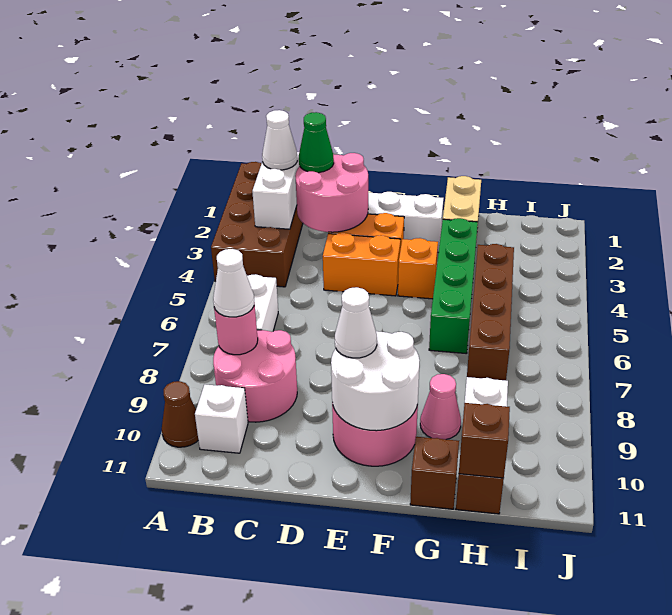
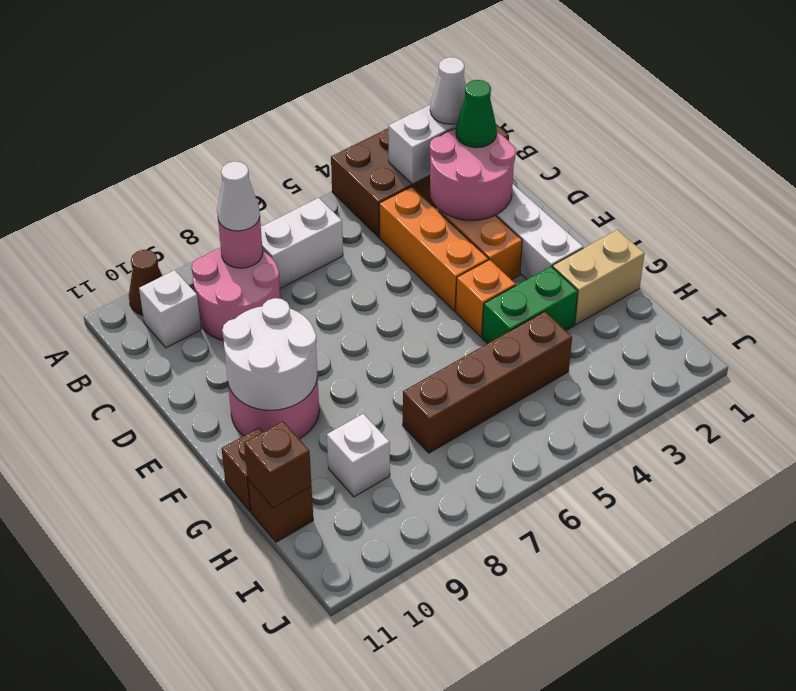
orange brick D4:E4 level 1 -> orange brick C4:E4 level 1
white cone E9 level 3 -> none
green brick G3:G6 level 1 -> green brick G3:G4 level 1
pink cone G9 level 1 -> none

